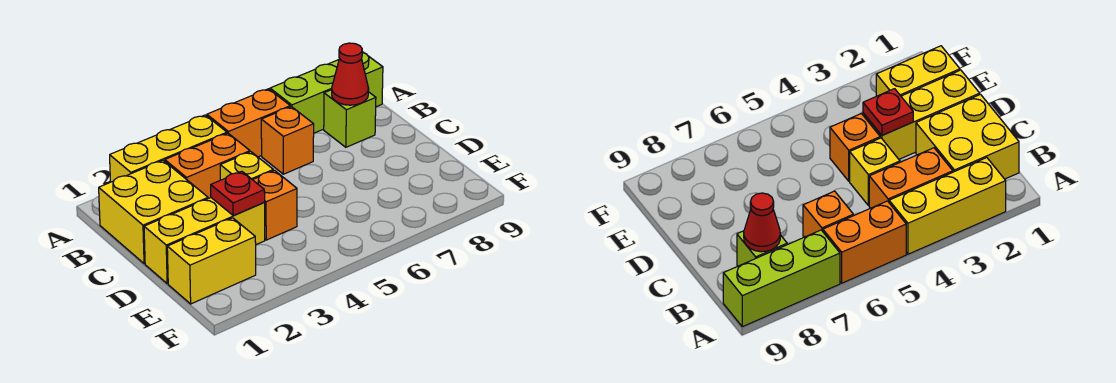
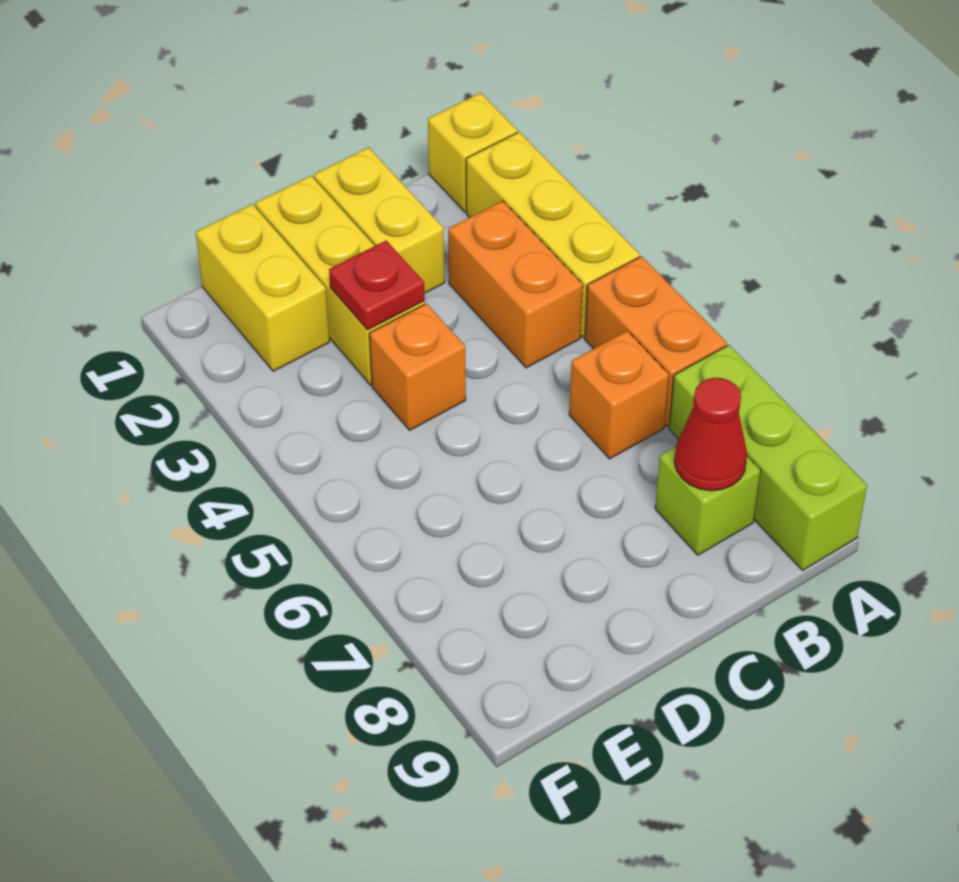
yellow brick B1:C2 level 1 -> yellow brick C1:C2 level 1
yellow brick C4 level 1 -> yellow brick A1 level 1

